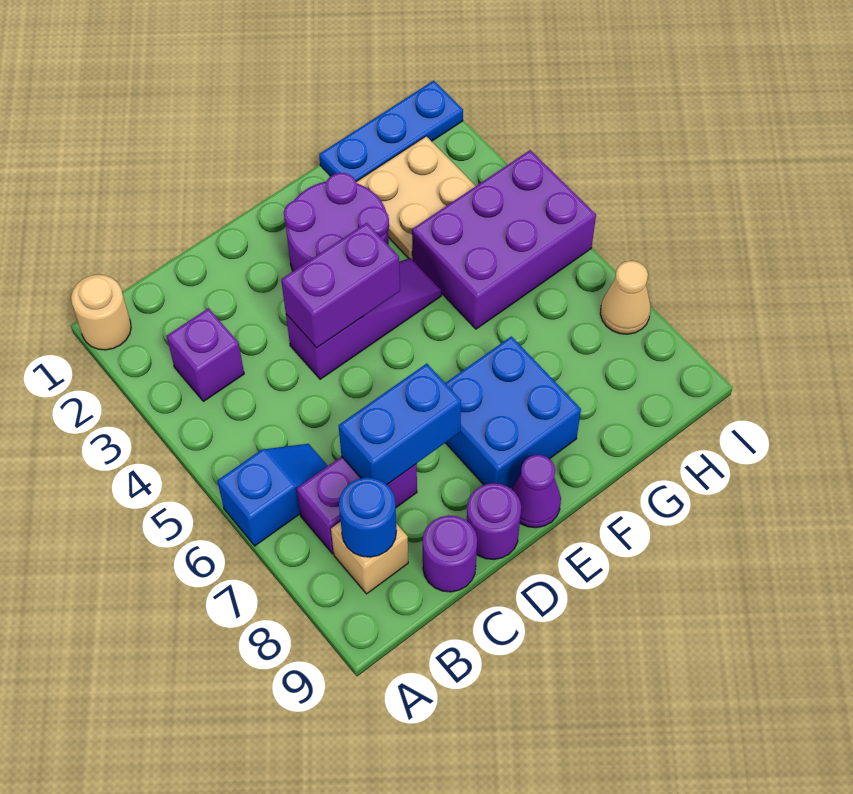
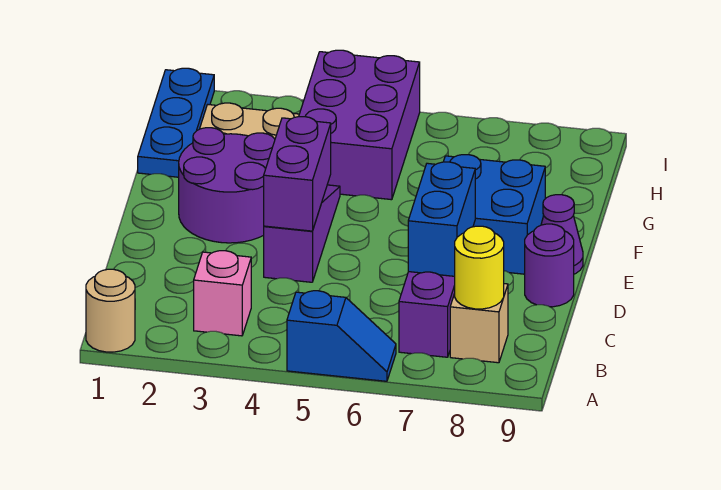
blue slope A6:B6 level 1 top A -> blue slope A5:A6 level 1 top 5
purple brick B3 level 1 -> pink brick B3 level 1
blue round brick B8 level 2 -> yellow round brick B8 level 2
purple round brick C9 level 1 -> none
tan cone I7 level 1 -> none

